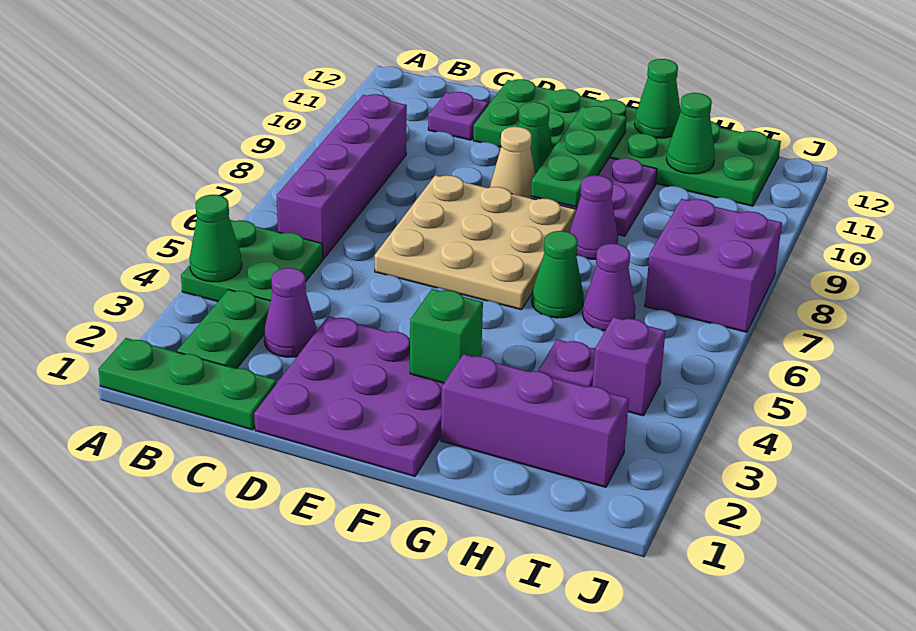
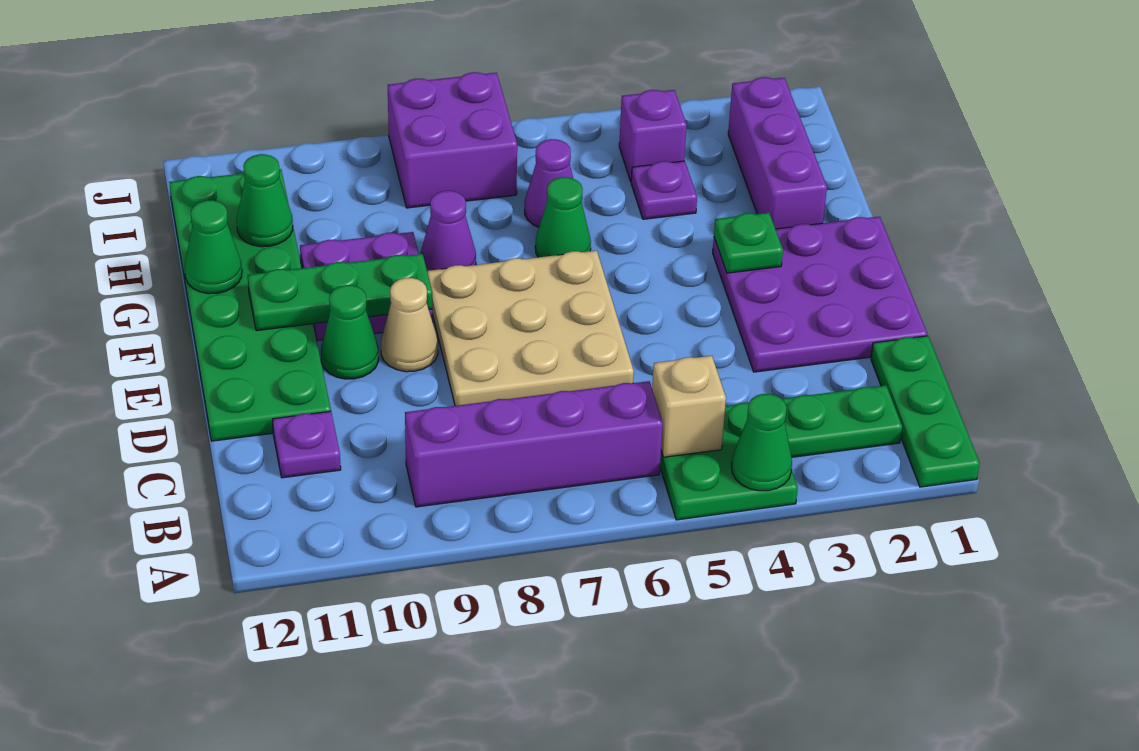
none -> tan brick B5 level 2
purple cone C3 level 1 -> none
green brick F3 level 2 -> green plate F3 level 2

